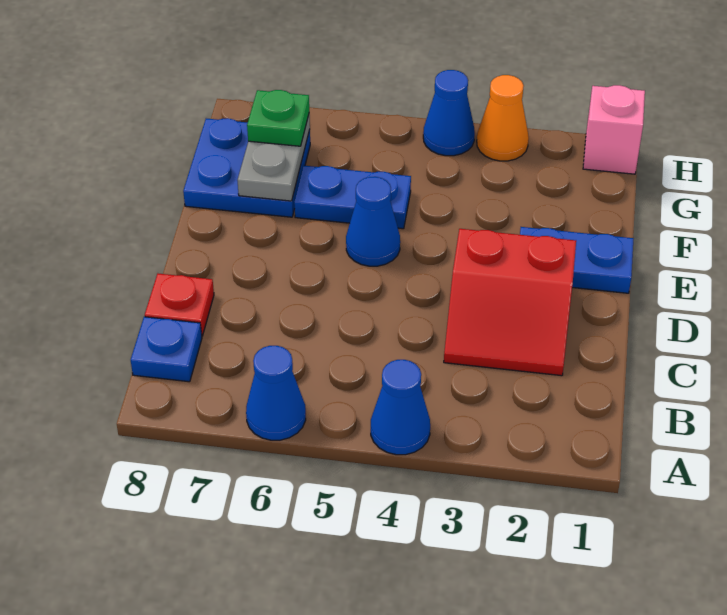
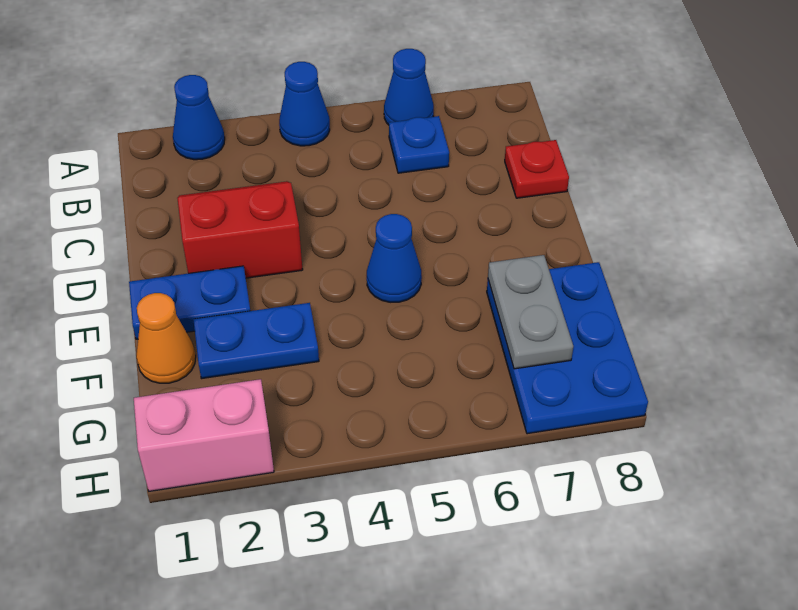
blue plate B8 level 1 -> blue plate B6 level 1
blue plate F5:F6 level 1 -> blue plate F2:F3 level 1
blue plate F7:G8 level 1 -> blue plate F7:H8 level 1
green plate G7 level 3 -> none
pink brick H1 level 1 -> pink brick H1:H2 level 1
orange cone H3 level 1 -> orange cone F1 level 1
blue cone H4 level 1 -> blue cone A2 level 1

